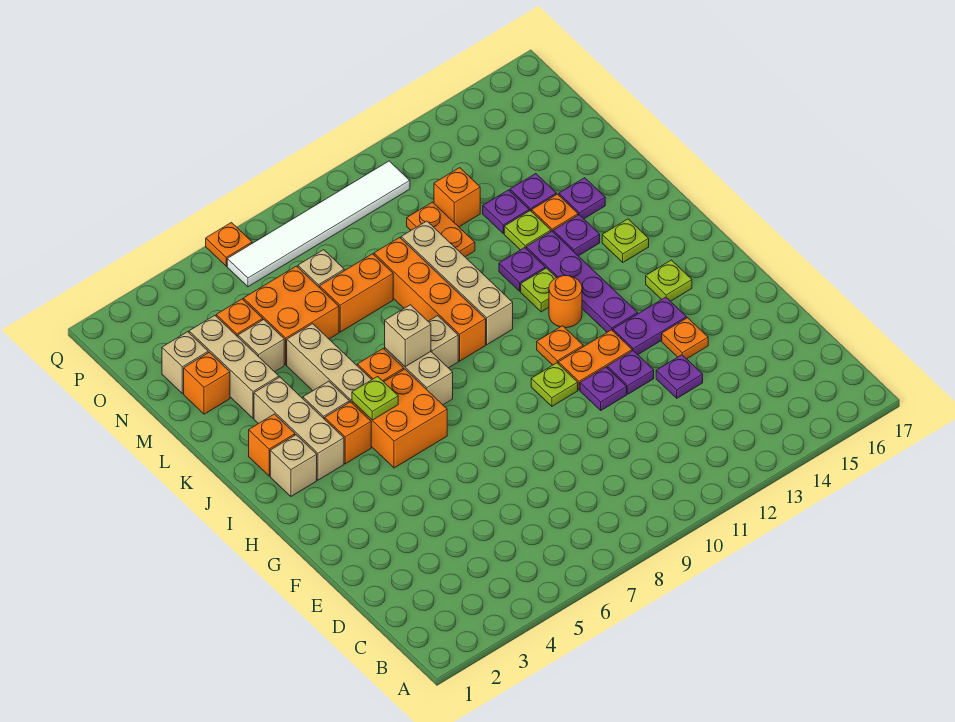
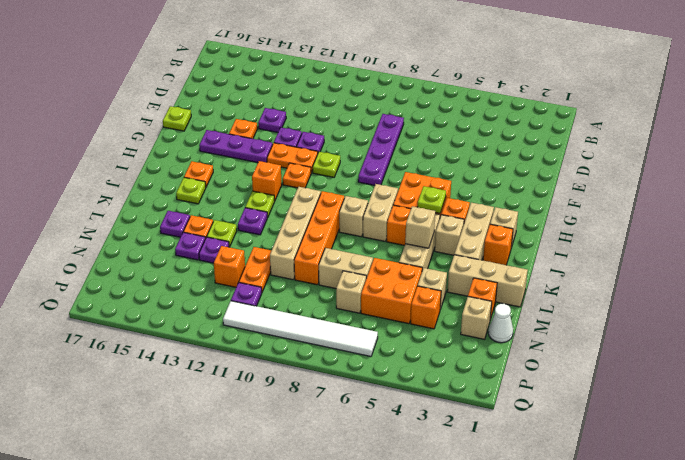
purple plate G13:G14 level 1 -> purple plate G13:G15 level 1
purple plate H13:K13 level 1 -> purple plate D8:G8 level 1
lime plate H15 level 1 -> lime plate F17 level 1
orange round brick I12 level 1 -> orange brick I12 level 1
tan brick J7 level 2 -> tan brick K5 level 2
purple plate K14 level 1 -> purple plate O11 level 1
tan brick L3:N3 level 1 -> tan brick L1:L3 level 1
orange brick M7:M8 level 1 -> tan brick M7:M8 level 1
none -> white cone N1 level 1
orange plate Q6 level 1 -> orange plate I15 level 1

